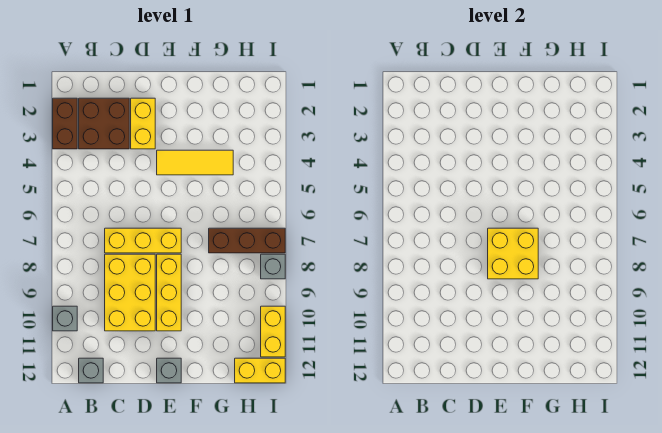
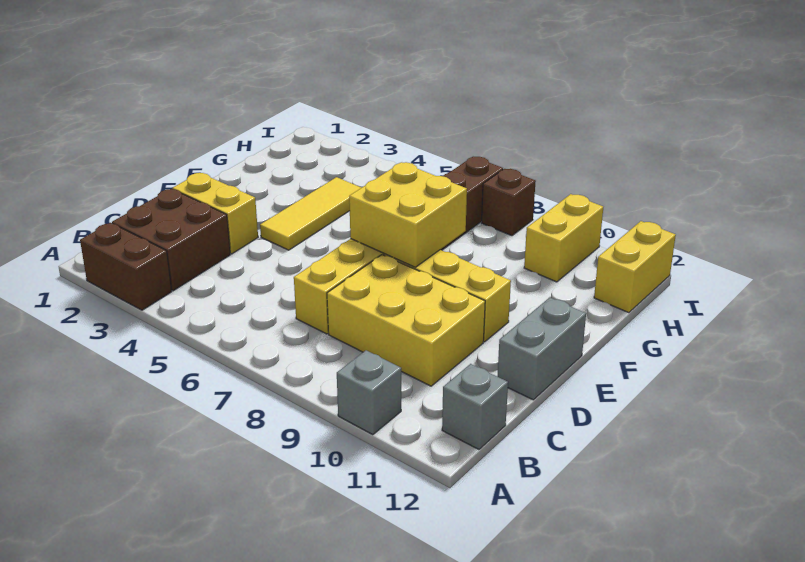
grey brick E12 level 1 -> grey brick D12:E12 level 1
grey brick I8 level 1 -> brown brick I8 level 1
yellow brick I10:I11 level 1 -> yellow brick H10:I10 level 1

